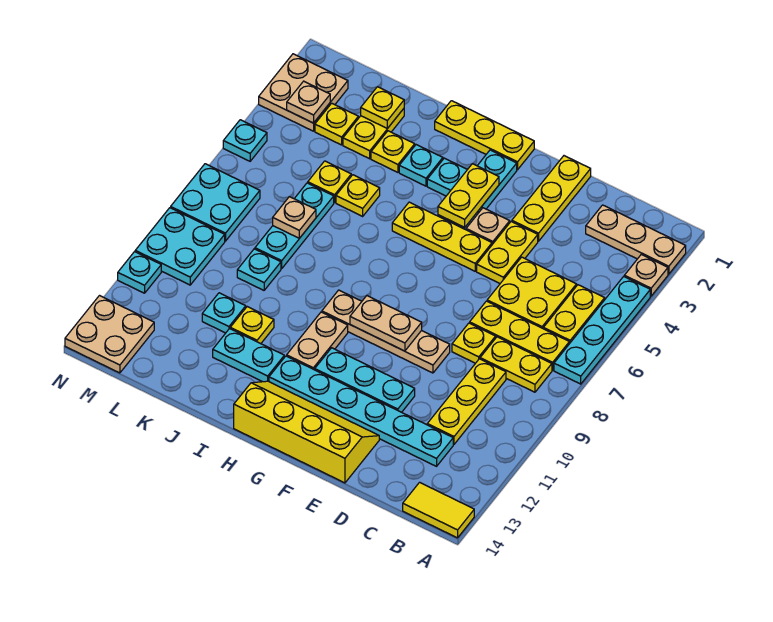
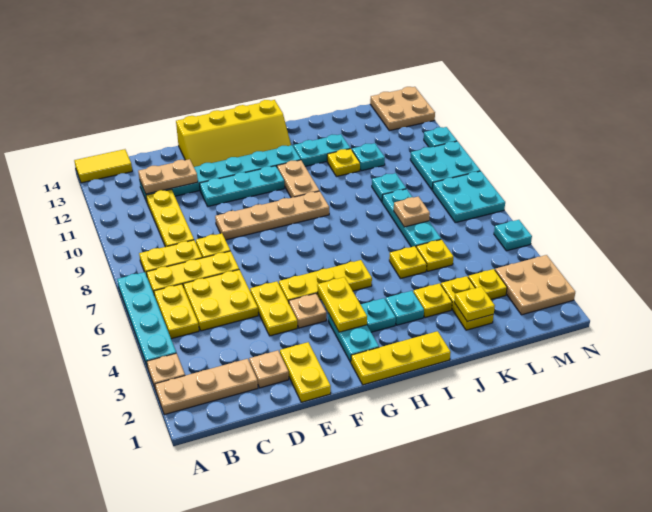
yellow plate E1:E3 level 1 -> yellow plate E1:E2 level 1
tan plate F9:G9 level 2 -> tan plate C12:D12 level 2
tan plate M3 level 2 -> tan plate D2 level 1

